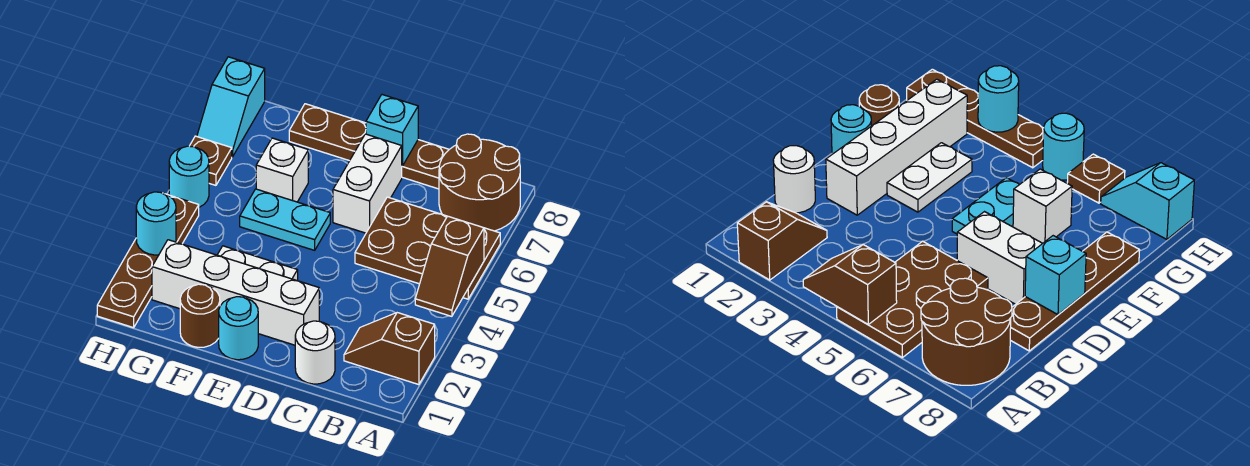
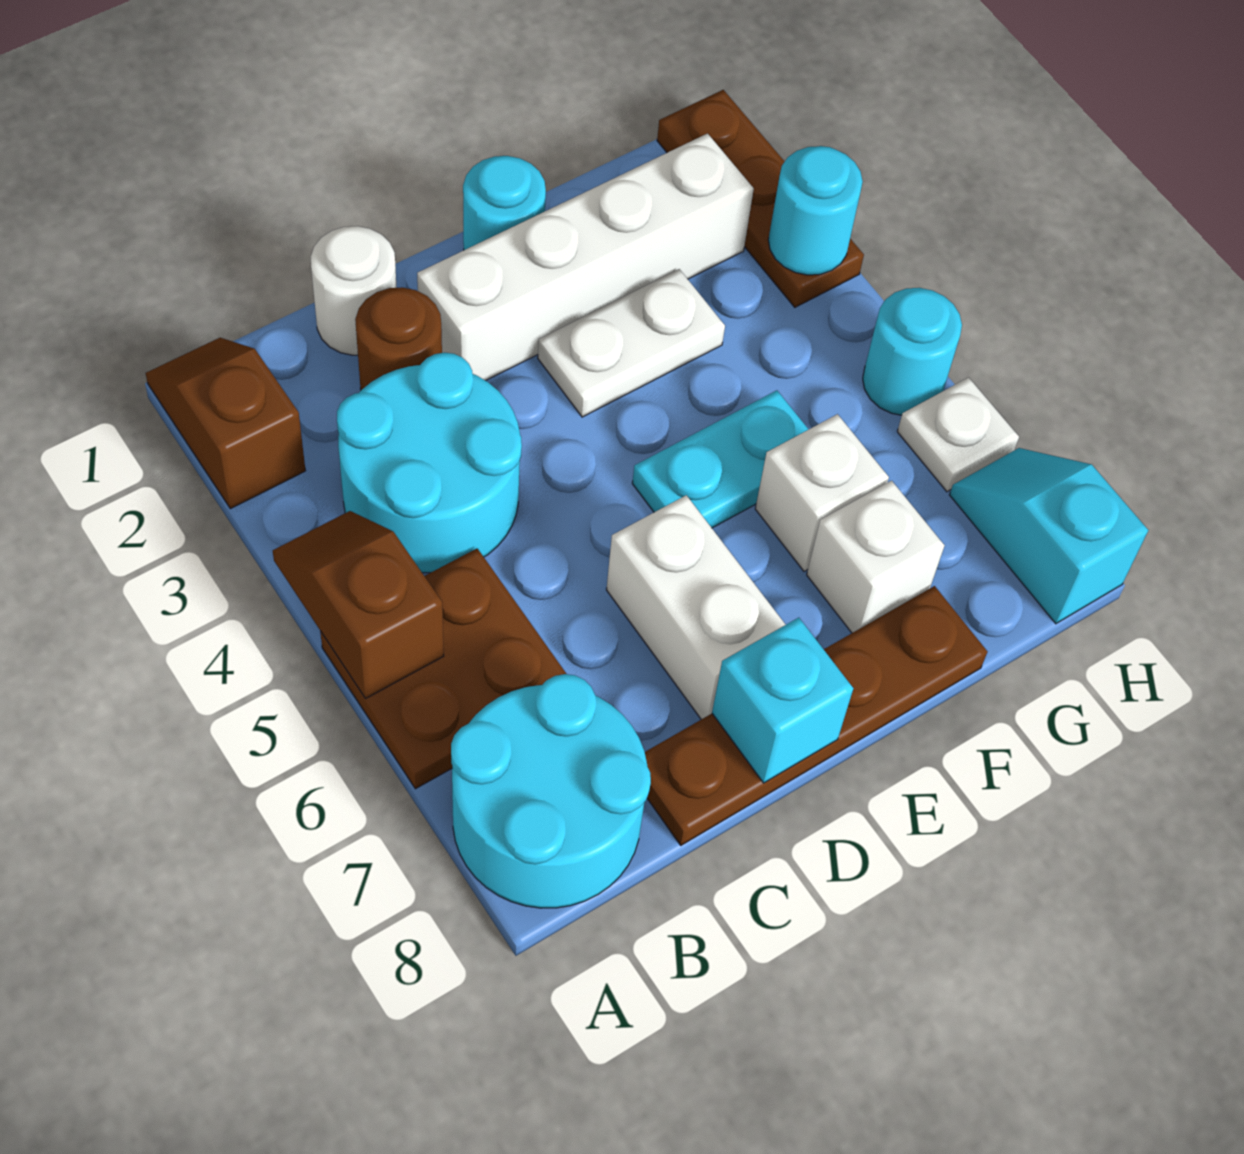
brown slope A2:B2 level 1 top A -> brown slope A1:A2 level 1 top 2
brown plate A5:C6 level 1 -> brown plate A5:B6 level 1
brown round brick A7:B8 level 1 -> cyan round brick A7:B8 level 1
none -> cyan round brick B3:C4 level 1
brown round brick F1 level 1 -> brown round brick C2 level 1
none -> white brick F7 level 1
brown plate H1:H4 level 1 -> brown plate H1:H3 level 1
brown plate H6 level 1 -> white plate H6 level 1

